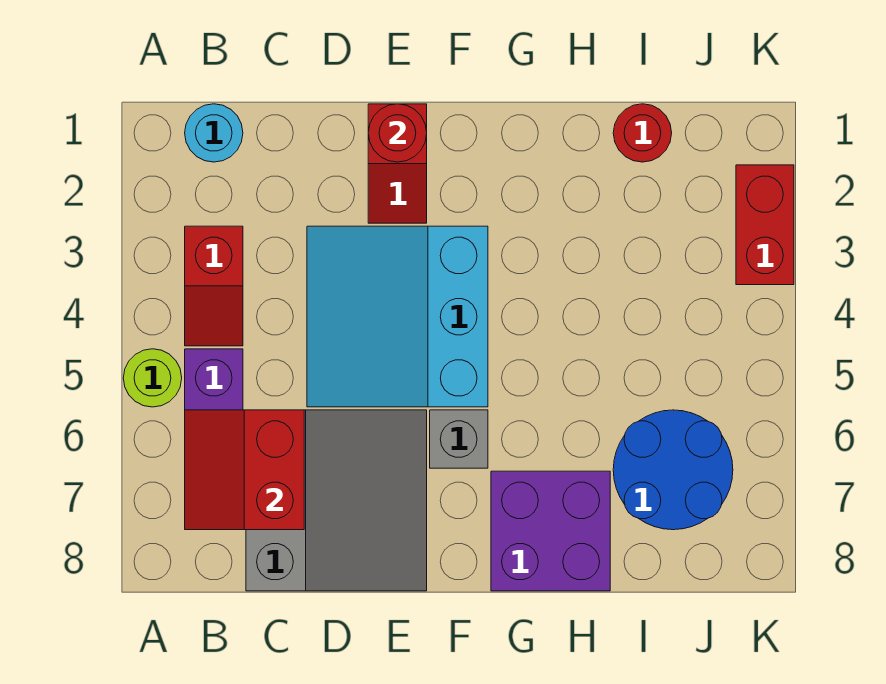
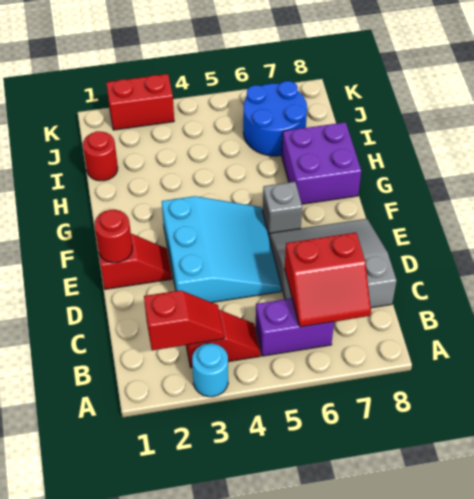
lime round brick A5 level 1 -> none
cyan round brick B1 level 1 -> cyan round brick A3 level 1
none -> red slope B2:B3 level 2 top 2
cyan slope D3:F5 level 1 top F -> cyan slope D3:F5 level 1 top 3

